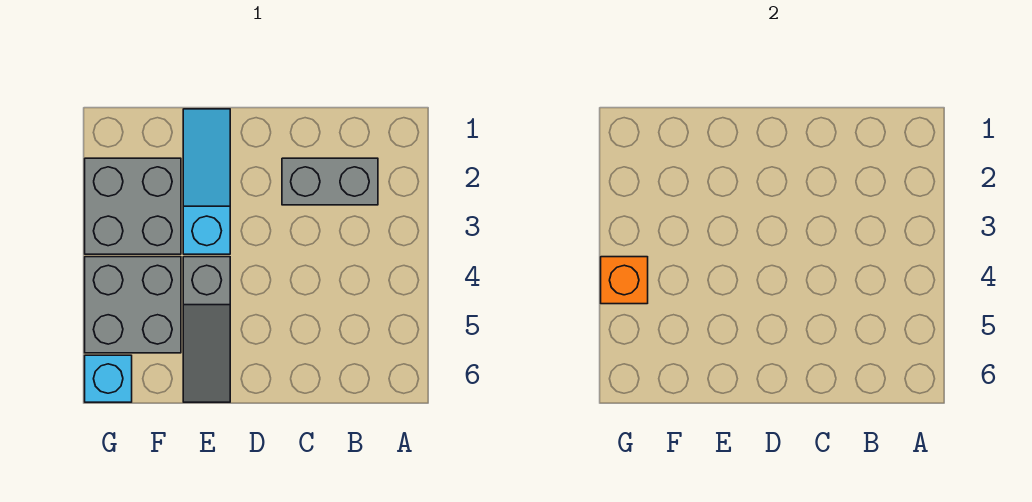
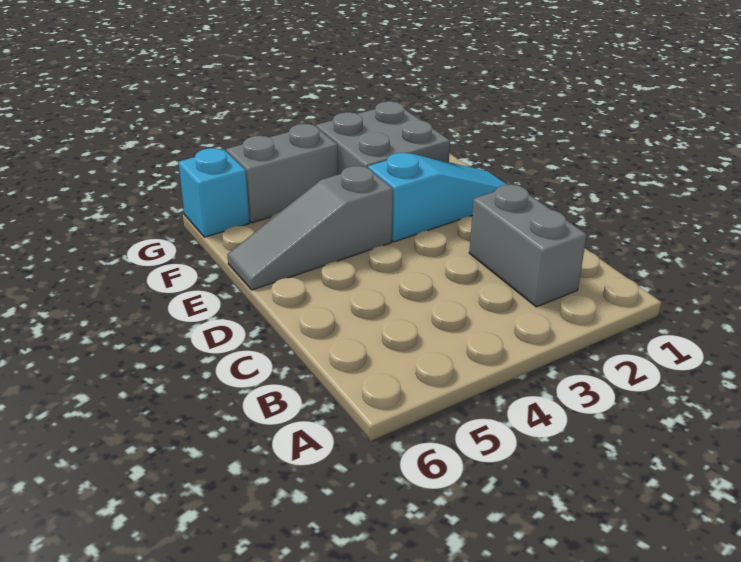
grey brick F4:G5 level 1 -> grey brick G4:G5 level 1
orange brick G4 level 2 -> none

